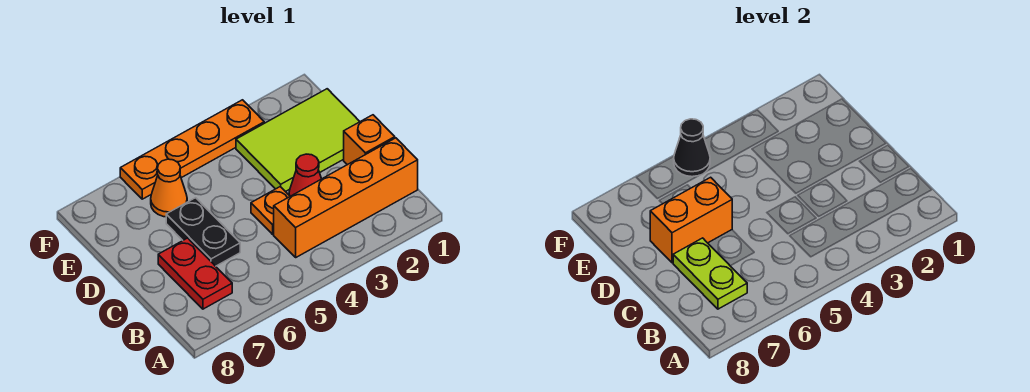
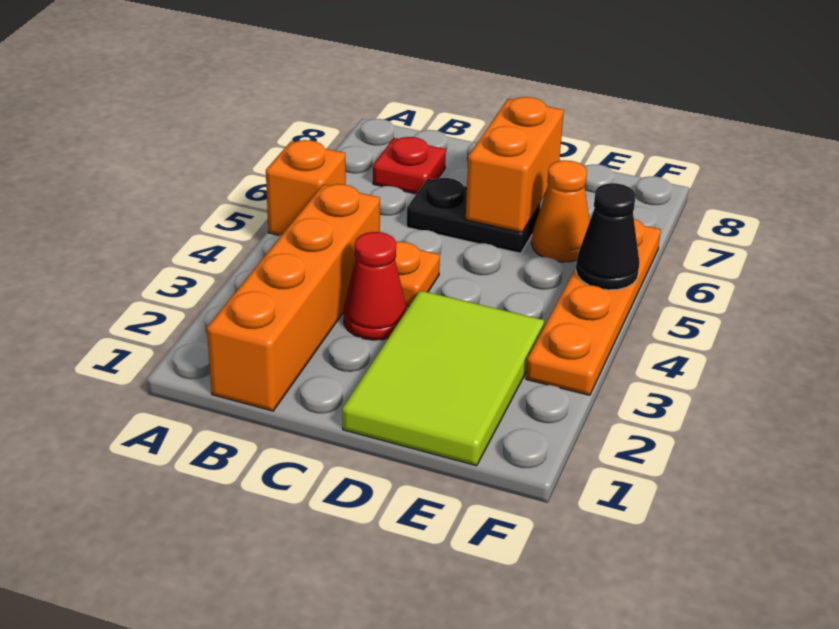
red plate B7:C7 level 1 -> red plate B7 level 1
lime plate B7:C7 level 2 -> none
orange brick C1 level 1 -> orange brick A5 level 1

